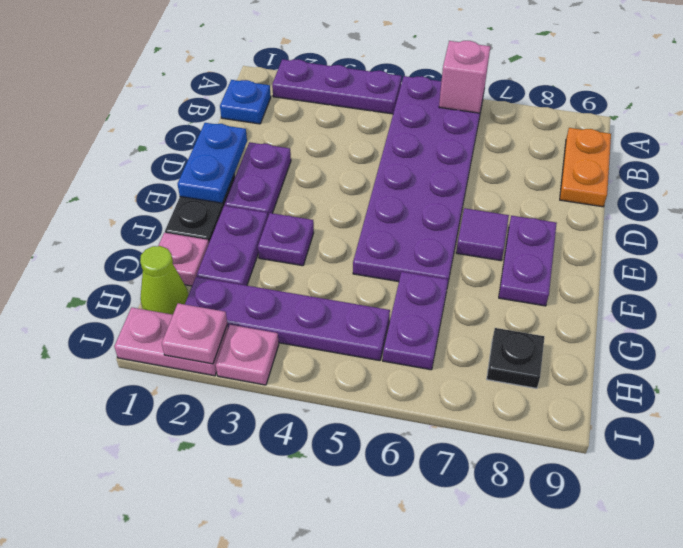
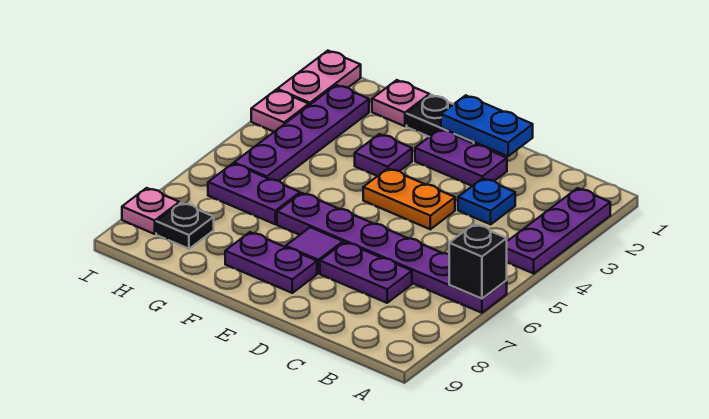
purple plate A5:F6 level 1 -> purple plate A6:F6 level 1
pink brick A6 level 2 -> black brick A6 level 2
blue plate B1 level 1 -> blue plate C3 level 1
orange plate B9:C9 level 1 -> orange plate D4:E4 level 1
purple plate F2:G2 level 1 -> purple plate C7:D7 level 1
lime cone H1 level 1 -> none
pink plate I2 level 2 -> pink plate I8 level 1

